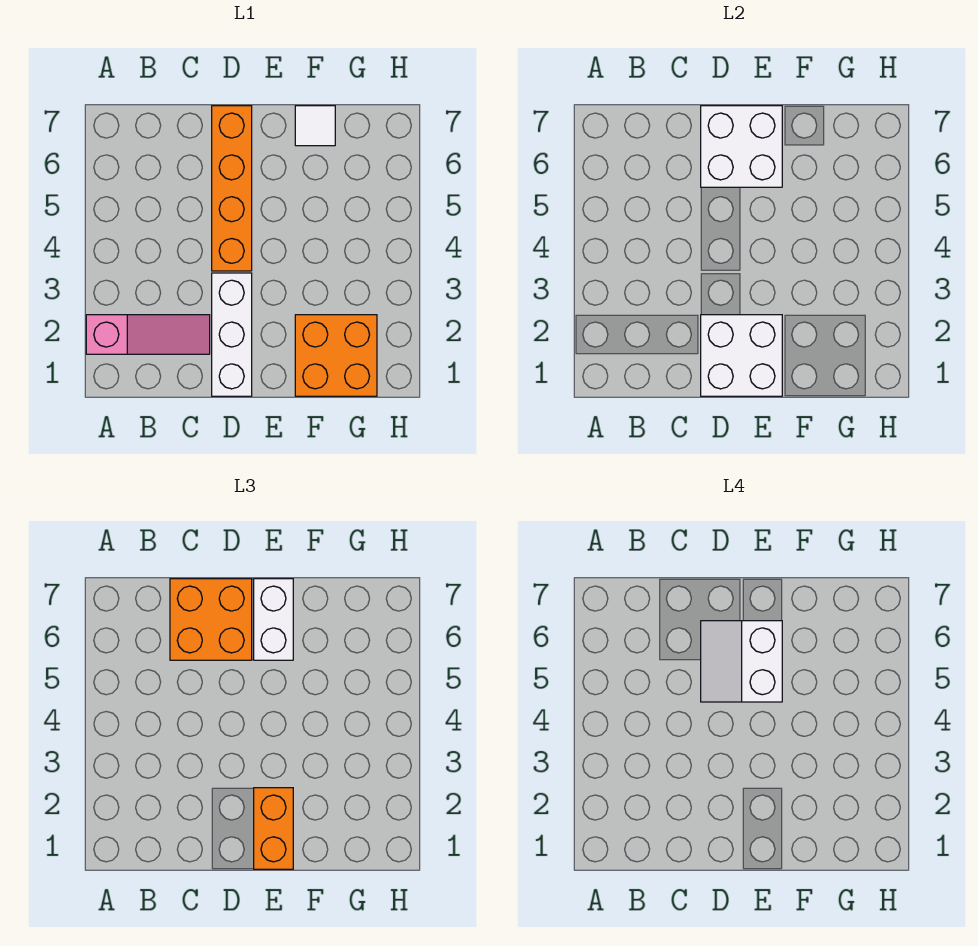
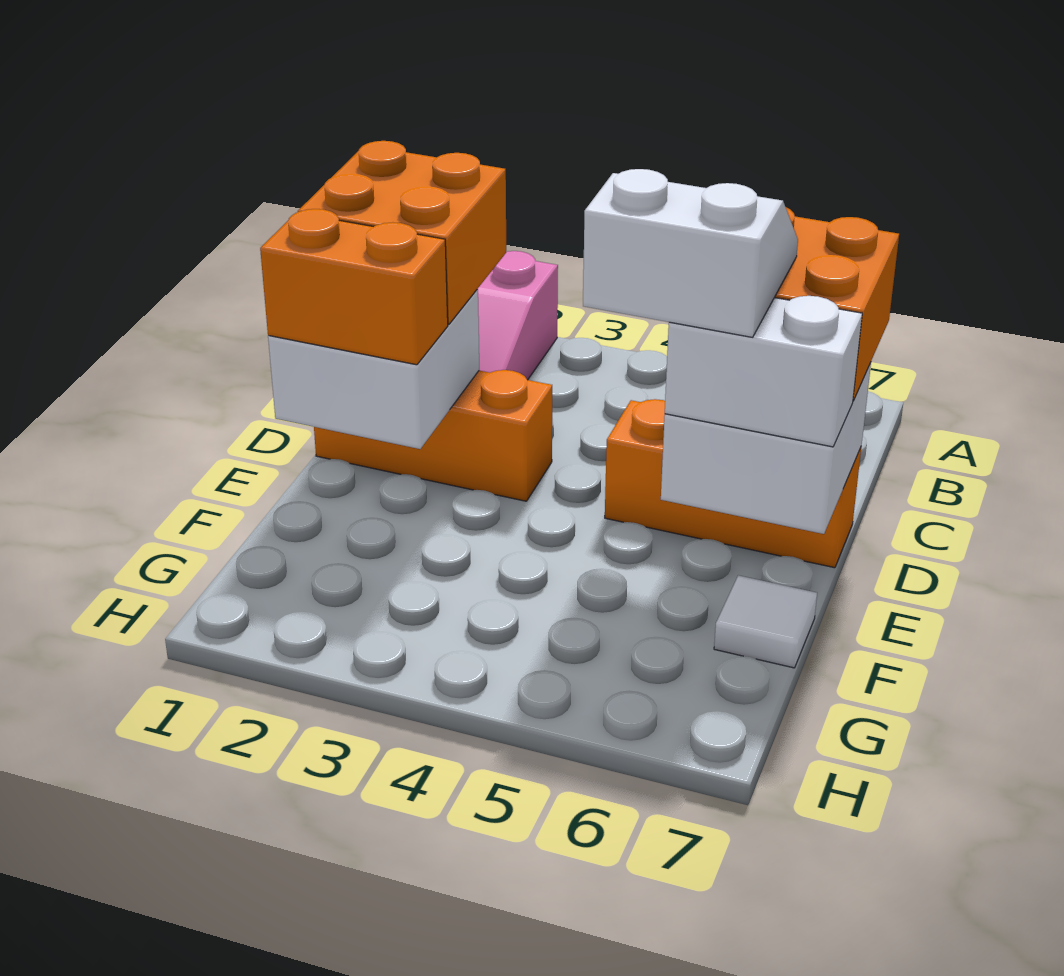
white brick D1:D3 level 1 -> orange brick D1:D3 level 1
orange brick D4:D7 level 1 -> orange brick D5:D7 level 1
orange brick F1:G2 level 1 -> orange brick C1:D2 level 3

